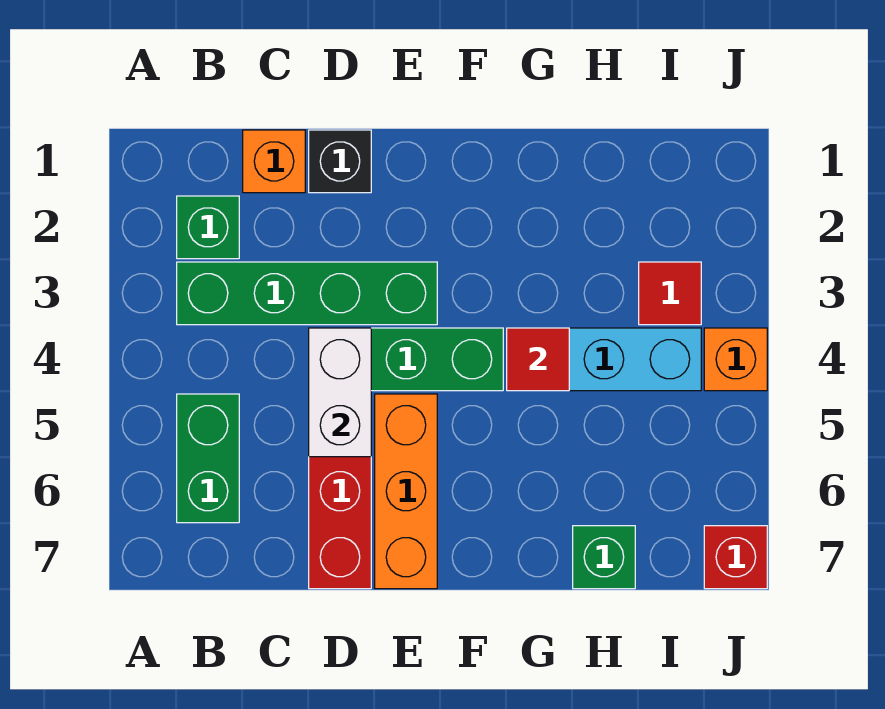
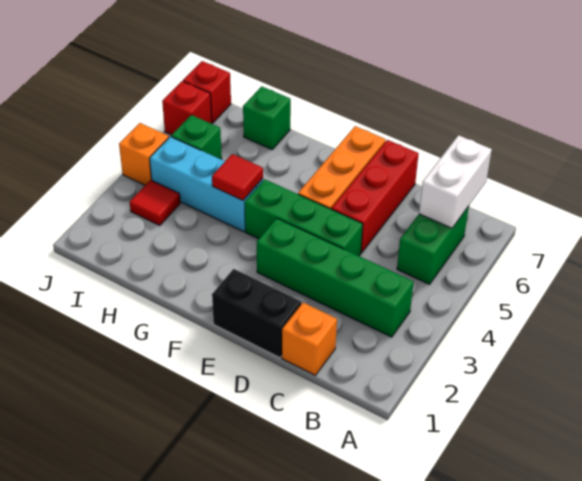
green brick B2 level 1 -> green brick I5 level 1
black brick D1 level 1 -> black brick D1:E1 level 1
white brick D4:D5 level 2 -> white brick B6:B7 level 2
none -> red brick J6 level 1

